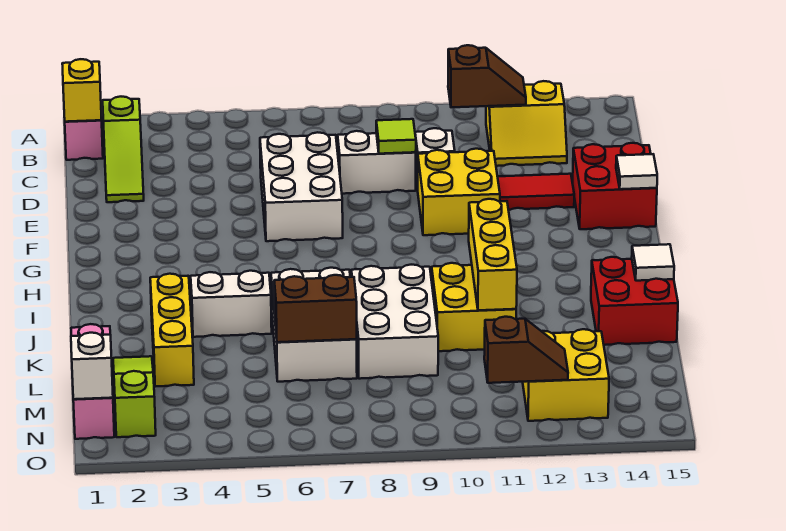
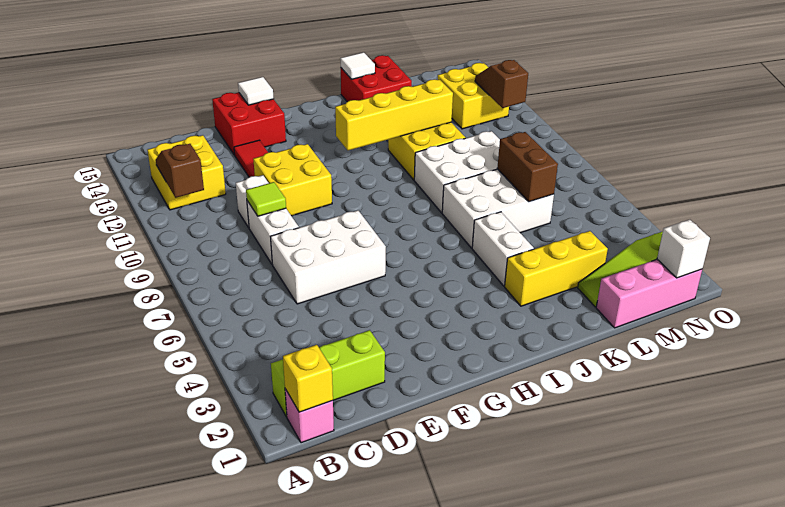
lime slope B2:D2 level 1 top B -> lime brick B2:D2 level 1
yellow slope B12:C13 level 1 top B -> yellow brick B12:C13 level 1
yellow brick I11:K11 level 2 -> yellow brick H11:K11 level 2

